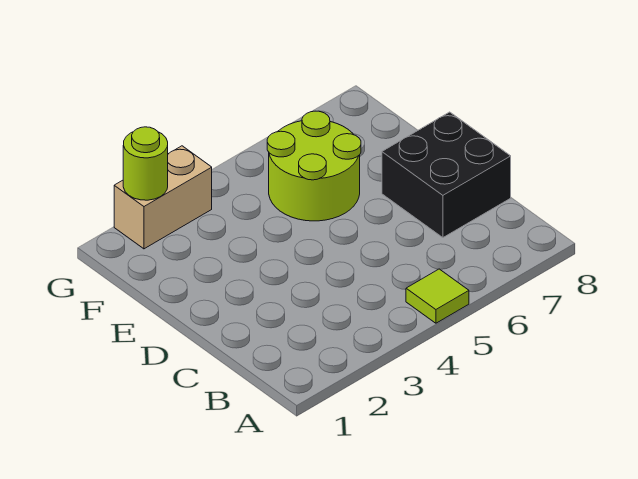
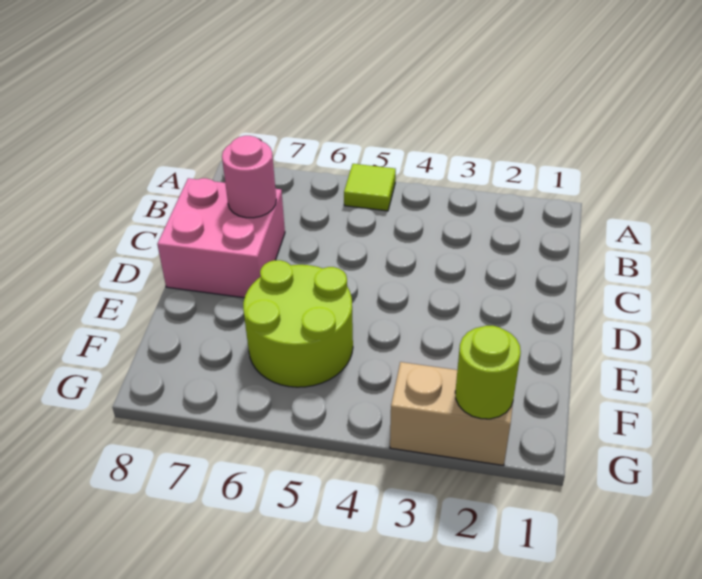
black brick C7:D8 level 1 -> pink brick C7:D8 level 1
none -> pink round brick C7 level 2

